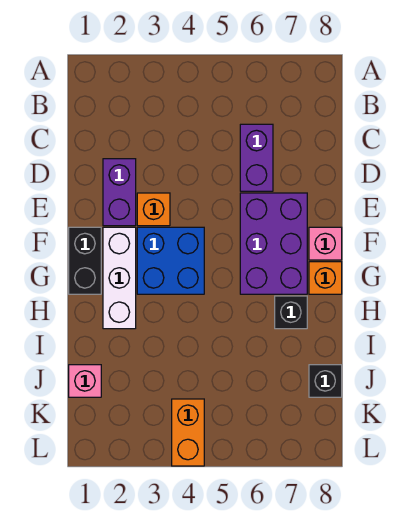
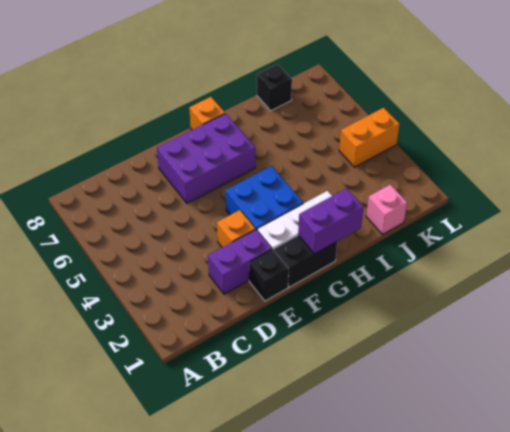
purple brick C6:D6 level 1 -> purple brick G1:H1 level 2
pink brick F8 level 1 -> none
black brick H7 level 1 -> black brick E1 level 1

